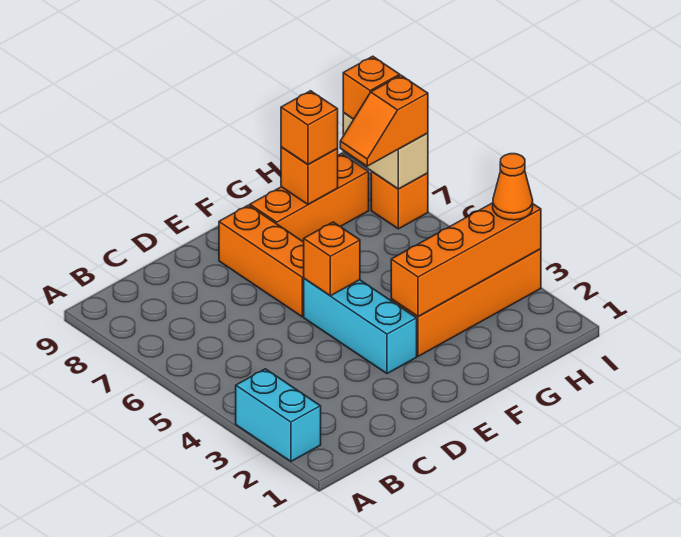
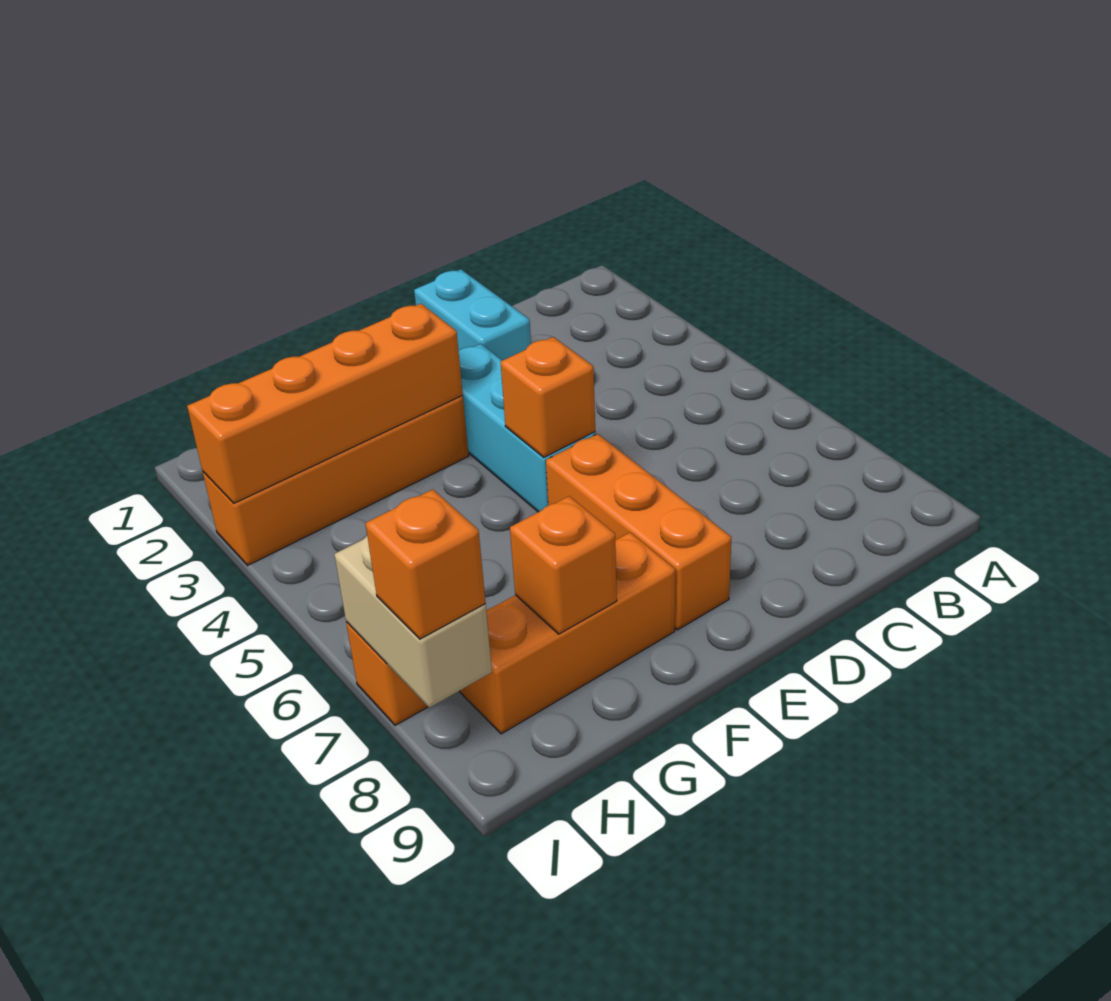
cyan brick A2:A3 level 1 -> cyan brick D1:D2 level 1
orange brick G8 level 3 -> none
orange slope H7:I7 level 3 top I -> none
orange cone I3 level 3 -> none

